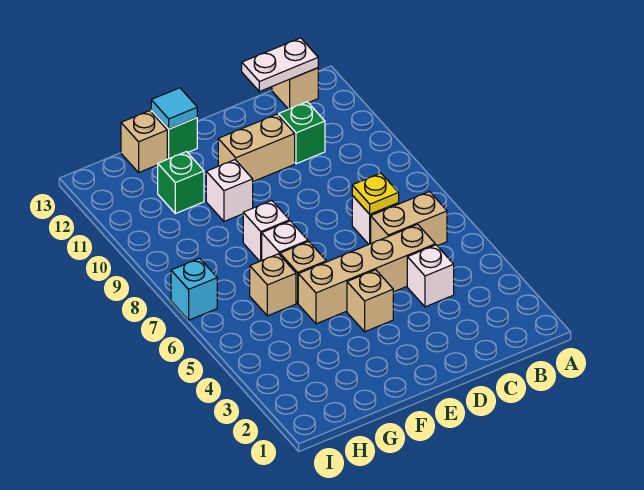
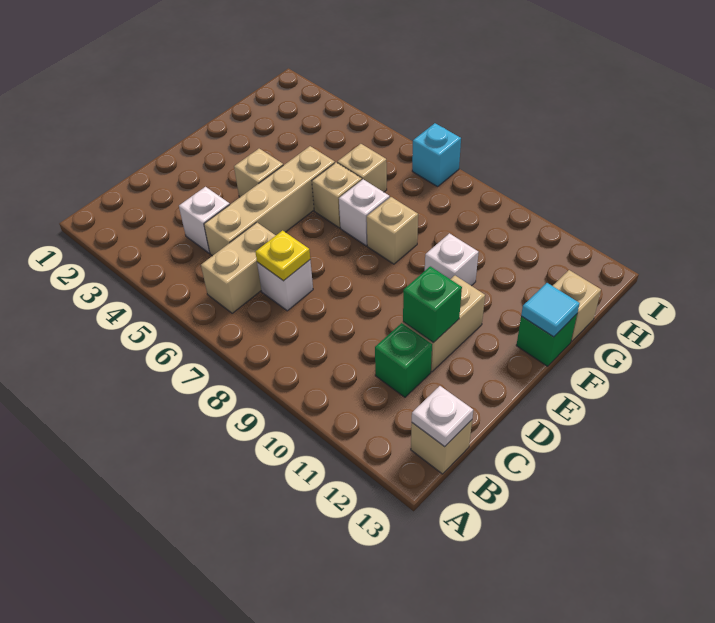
white plate B13:C13 level 2 -> white plate B13 level 2
white brick F8 level 1 -> tan brick F8 level 1
green brick G11 level 1 -> green brick D11 level 2

